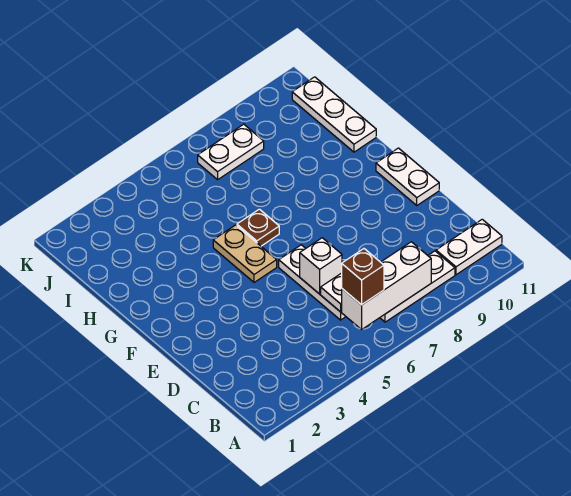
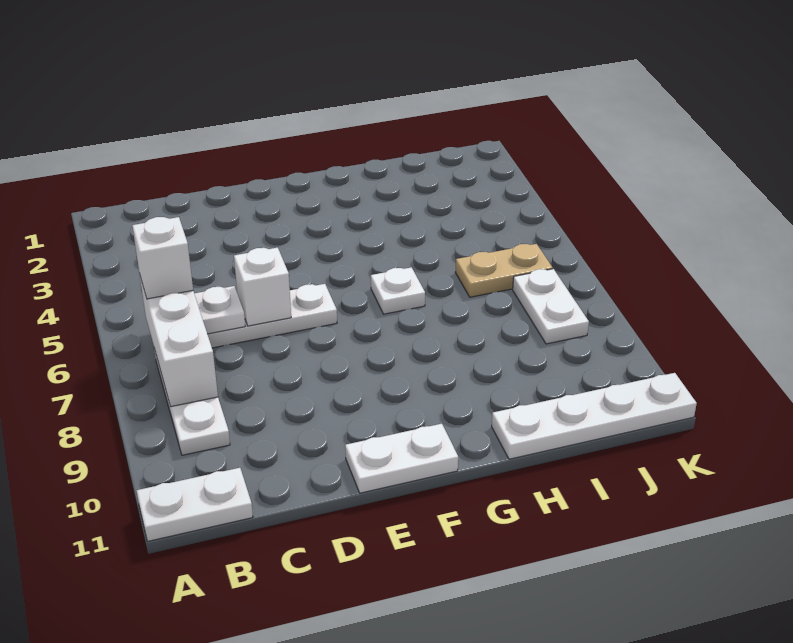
brown brick B6 level 3 -> white brick B6 level 3
white plate B10:B11 level 1 -> white plate A11:B11 level 1
tan plate F5:G5 level 1 -> tan plate I6:J6 level 1
brown plate G6 level 1 -> white plate G6 level 1
white plate H11:J11 level 1 -> white plate H11:K11 level 1

